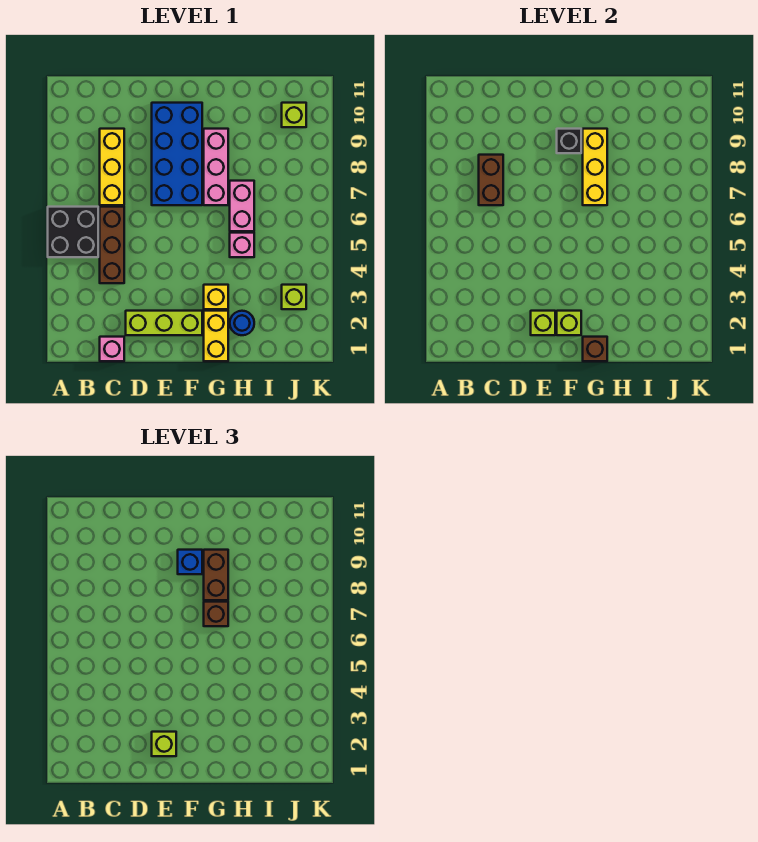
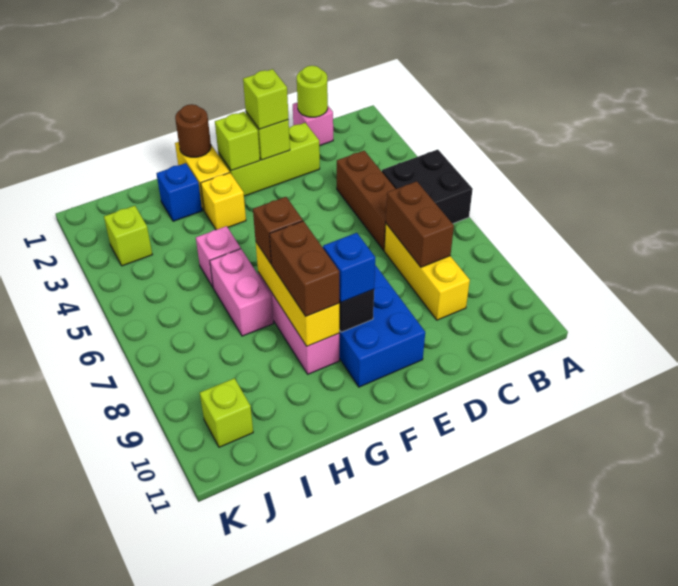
none -> lime round brick C1 level 2
brown brick G1 level 2 -> brown round brick G1 level 2
blue round brick H2 level 1 -> blue brick H2 level 1

